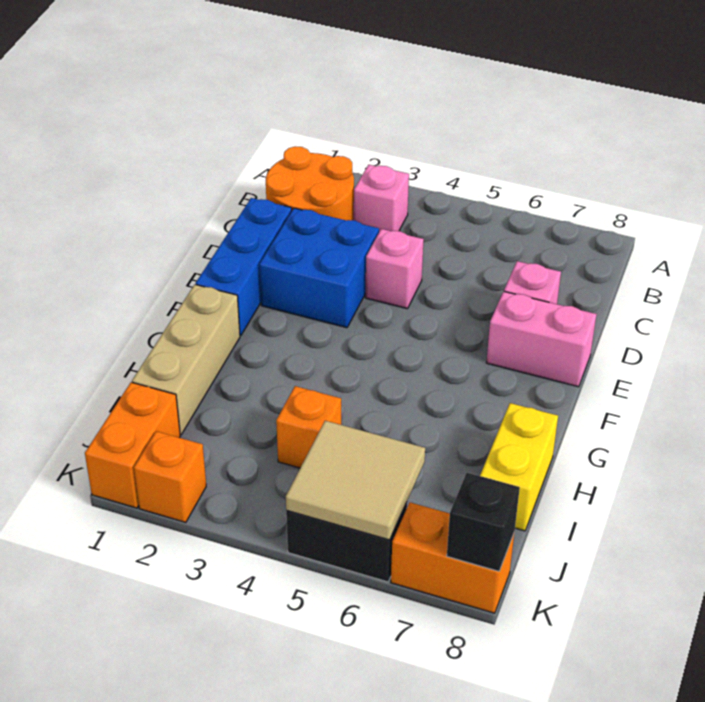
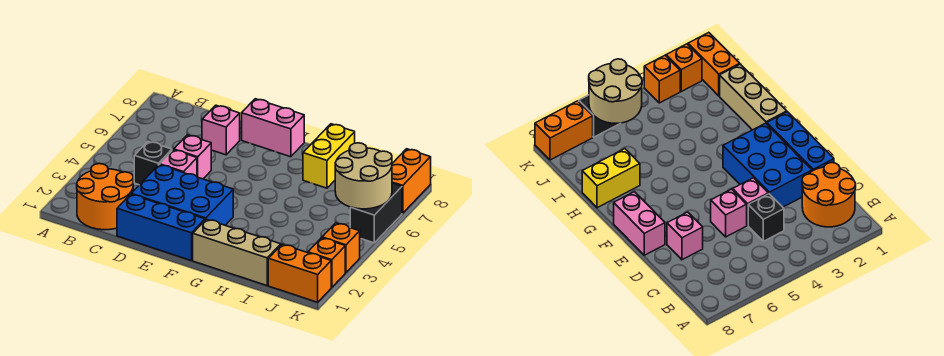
pink brick B3 level 1 -> pink brick D5 level 1
blue brick D2:E3 level 1 -> blue brick D2:F3 level 1
pink brick E7:E8 level 1 -> pink brick E8:F8 level 1
yellow brick H8:I8 level 1 -> yellow brick H7:H8 level 1
orange brick I4 level 1 -> orange brick K3 level 1
tan tile J5:K6 level 2 -> tan round brick J5:K6 level 2
black brick K8 level 2 -> black brick C4 level 1

